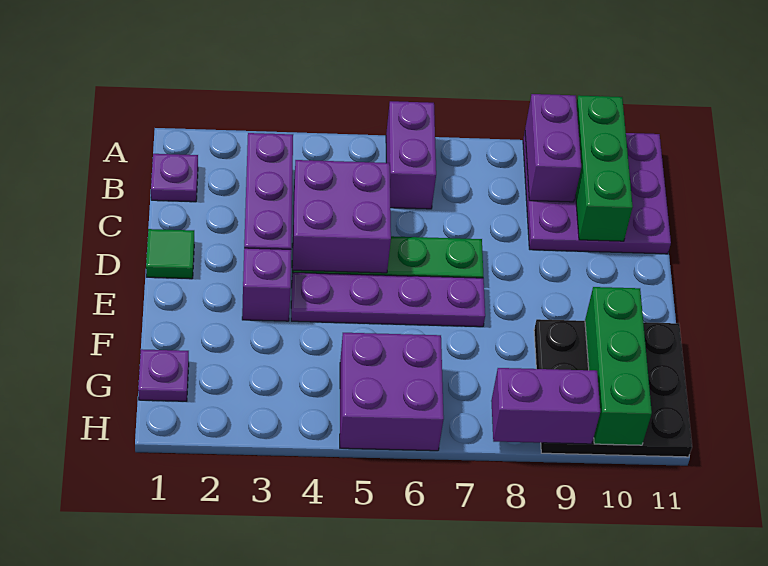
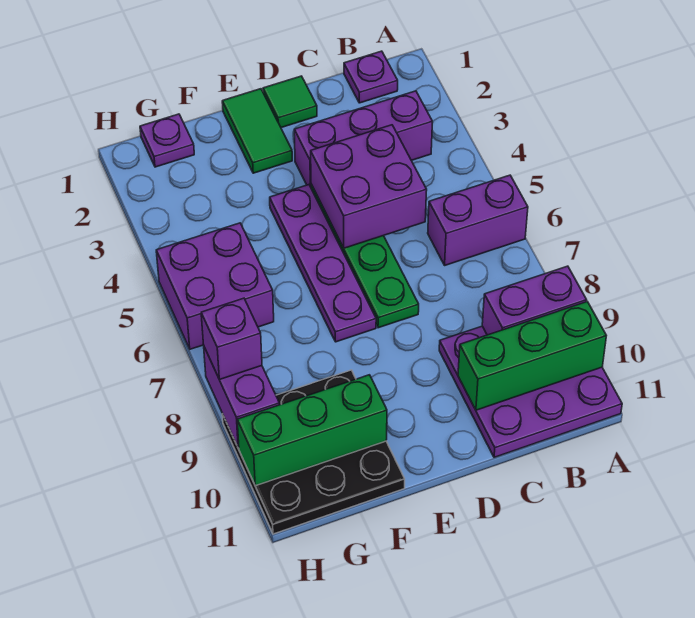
none -> green tile E1:E2 level 1
purple brick E3 level 1 -> purple brick H8 level 3

